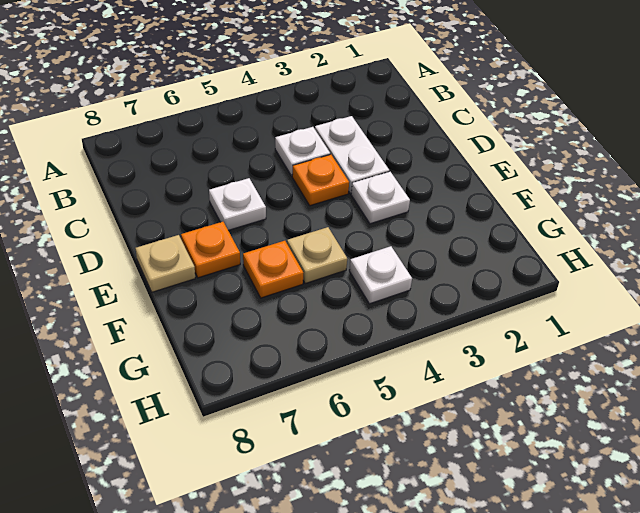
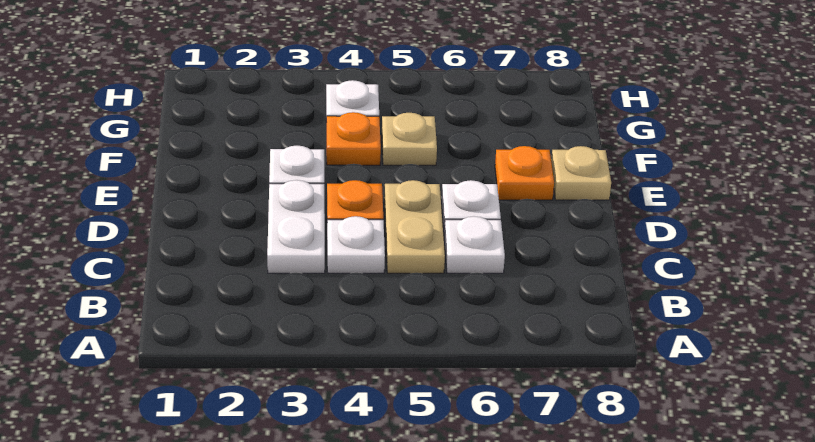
none -> tan plate C5:D5 level 1
none -> white plate C6 level 1
orange plate F6 level 1 -> orange plate F4 level 1

